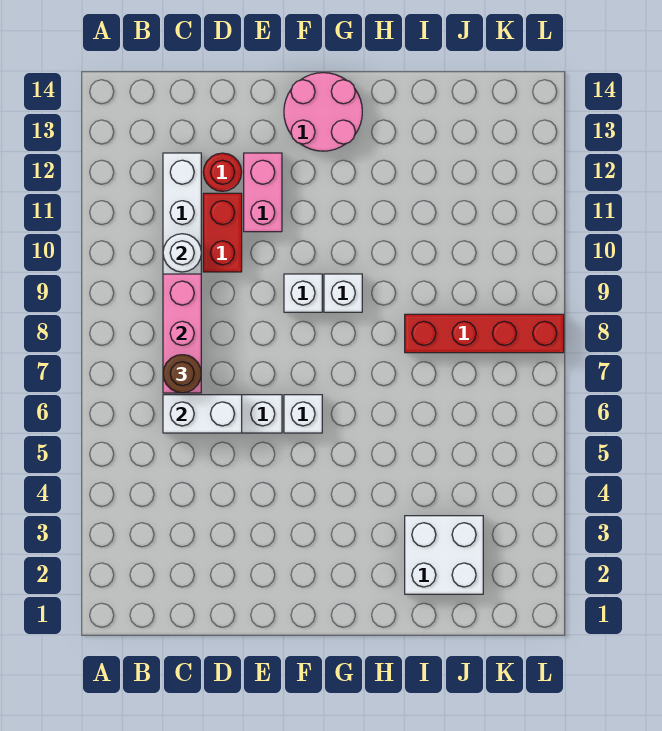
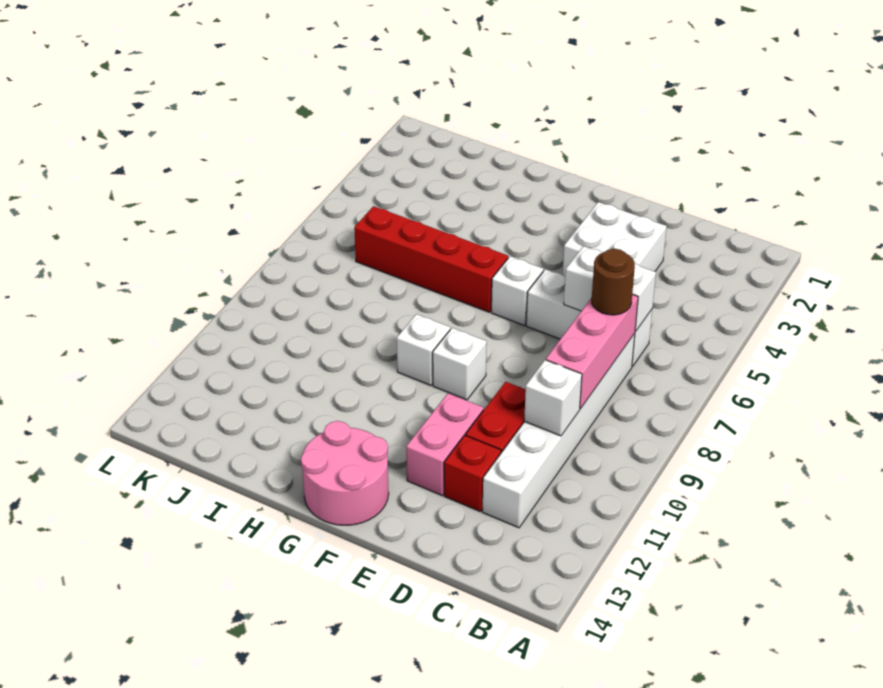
white round brick C10 level 2 -> white brick C10 level 2
red round brick D12 level 1 -> red brick D12 level 1
white brick I2:J3 level 1 -> white brick D3:E4 level 1
red brick I8:L8 level 1 -> red brick G6:J6 level 1

